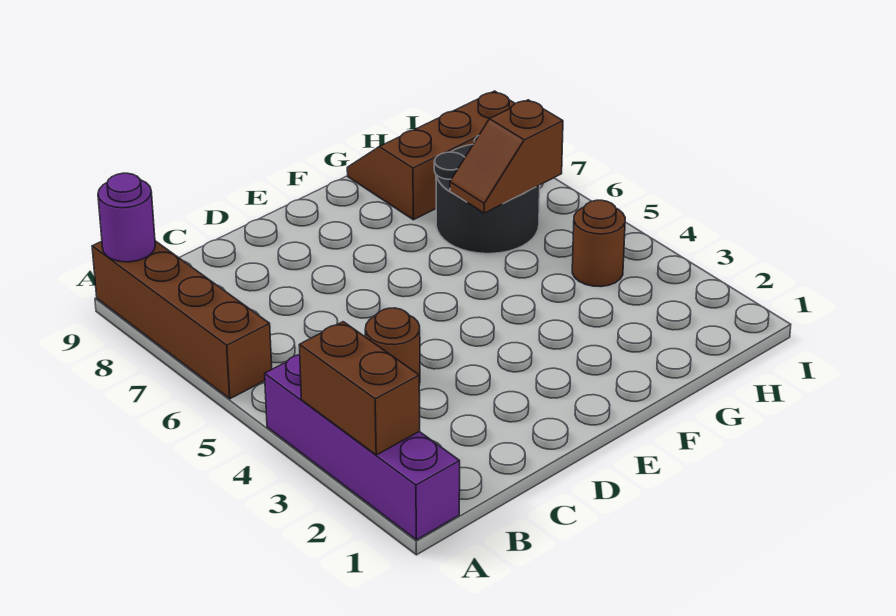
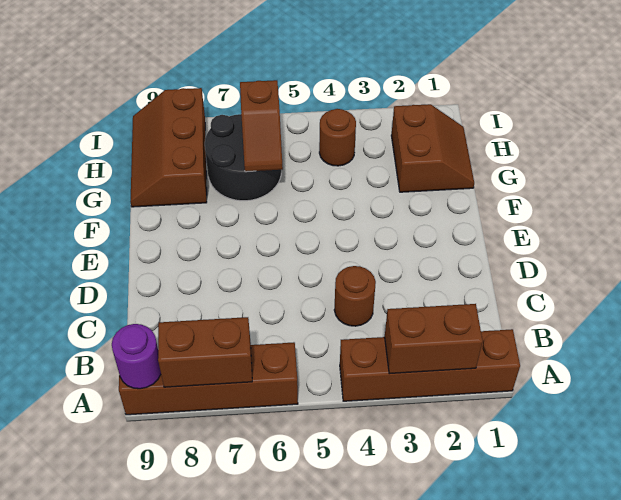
purple brick A1:A4 level 1 -> brown brick A1:A4 level 1
none -> brown brick A7:A8 level 2
none -> brown slope G1:H2 level 1 top 2

